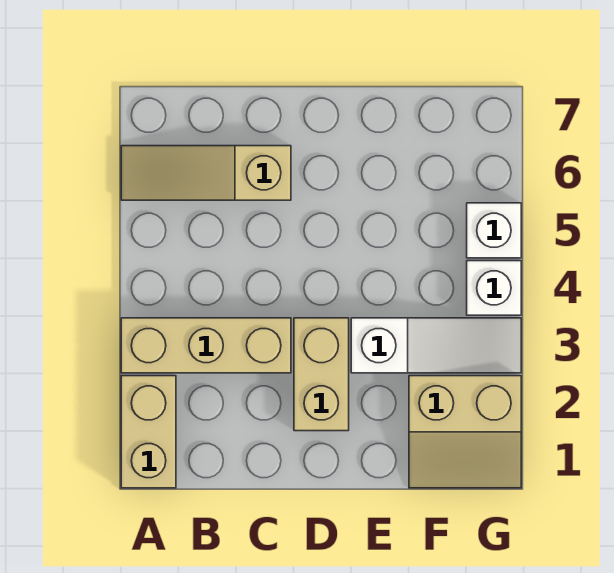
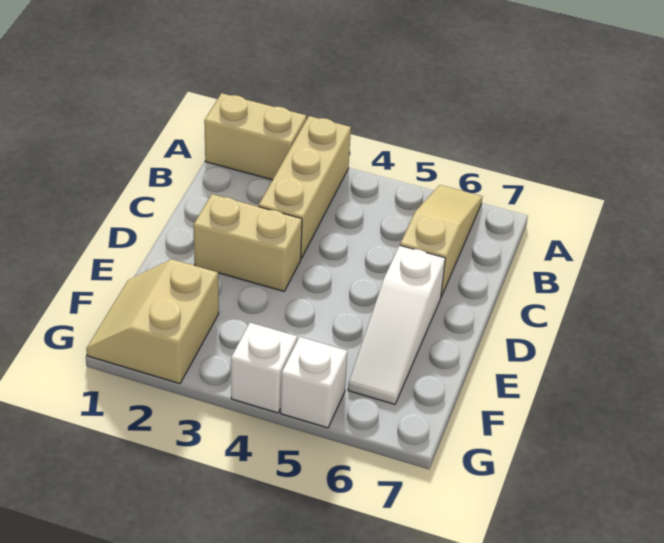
white slope E3:G3 level 1 top E -> white slope D6:F6 level 1 top D

